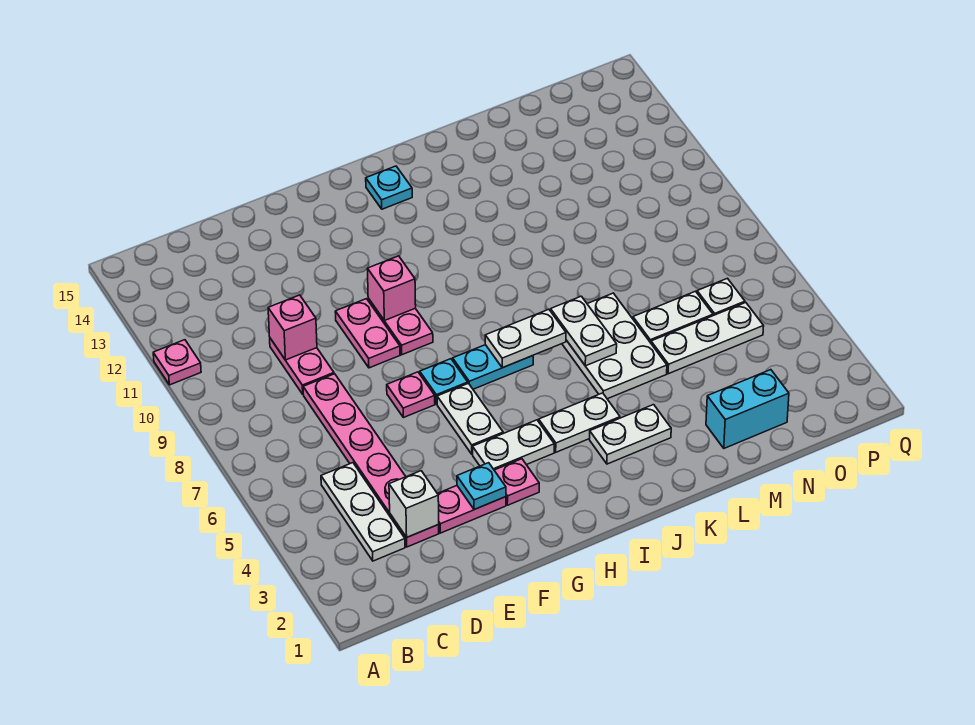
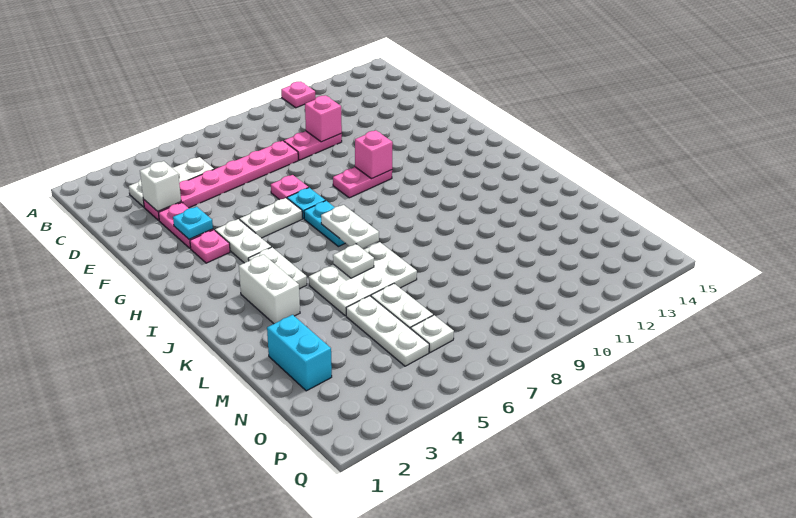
pink plate F9:F10 level 1 -> none
cyan plate I14 level 1 -> none
white plate J3:K3 level 1 -> white brick J3:K3 level 1
white plate K6:K7 level 2 -> white plate K6 level 2

